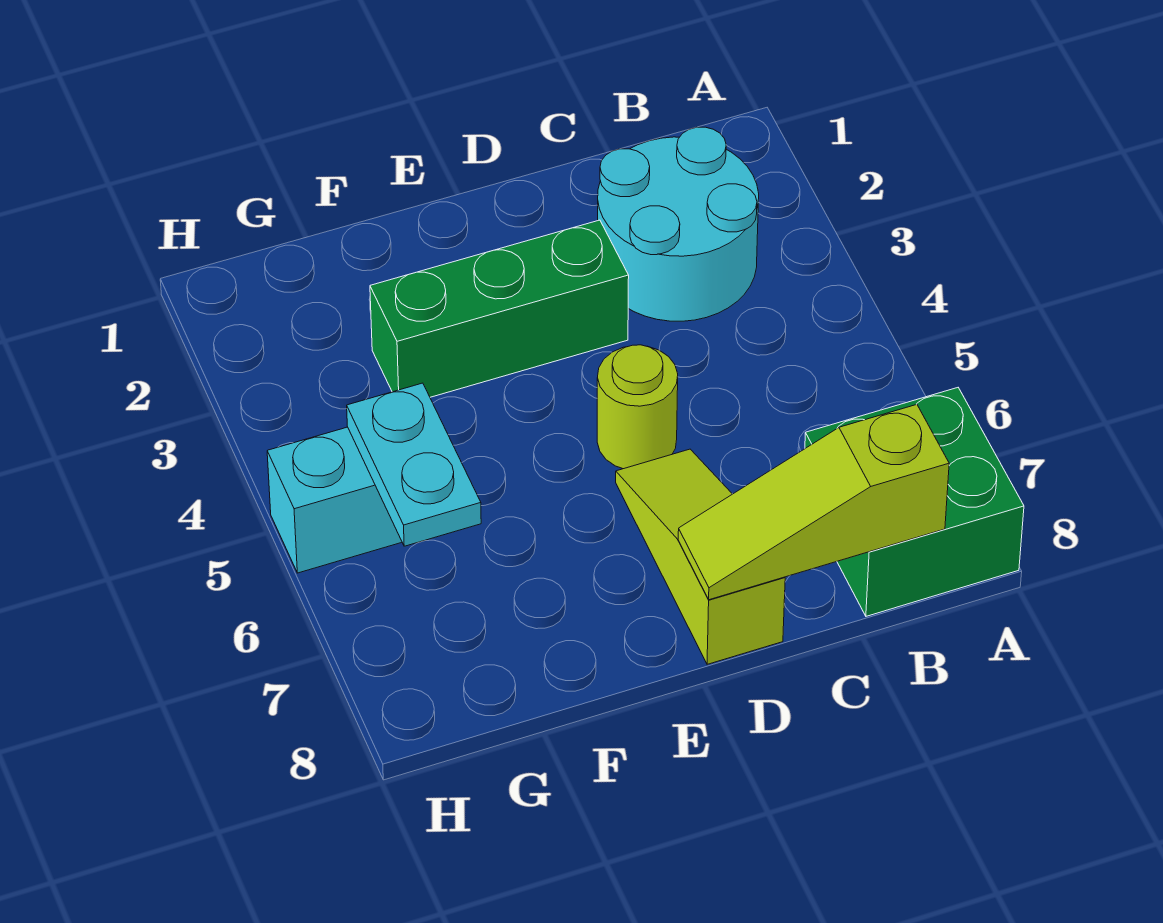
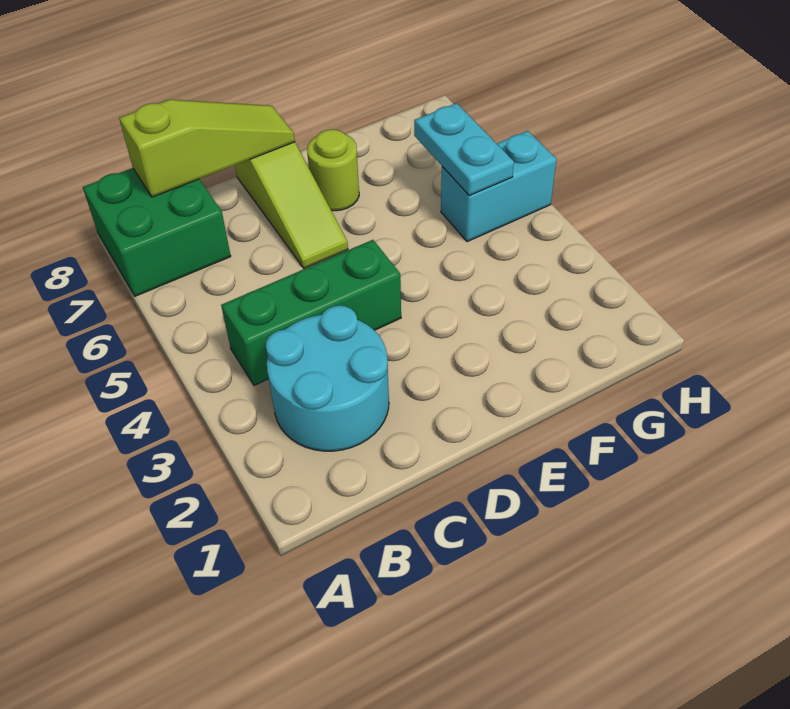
green brick D3:F3 level 1 -> green brick B4:D4 level 1
lime round brick D5 level 1 -> lime round brick E7 level 1

